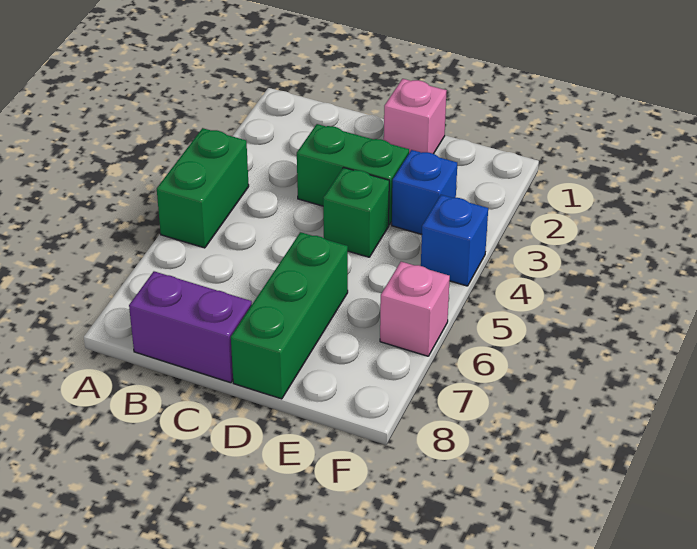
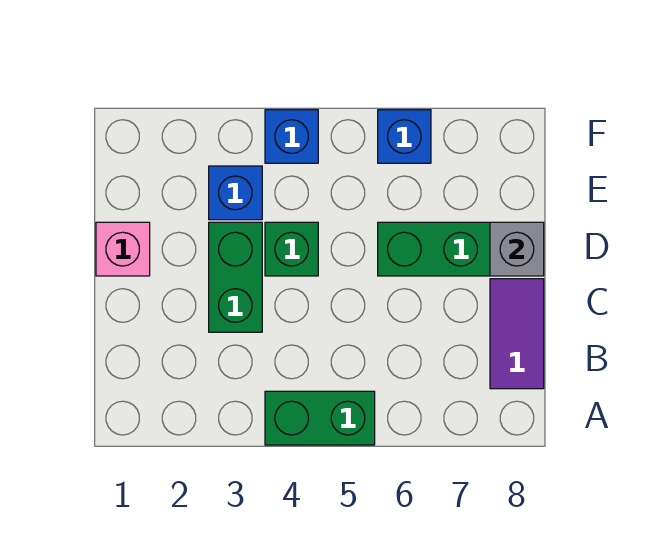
purple brick B8:C8 level 1 -> purple tile B8:C8 level 1
none -> grey brick D8 level 2
pink brick F6 level 1 -> blue brick F6 level 1

